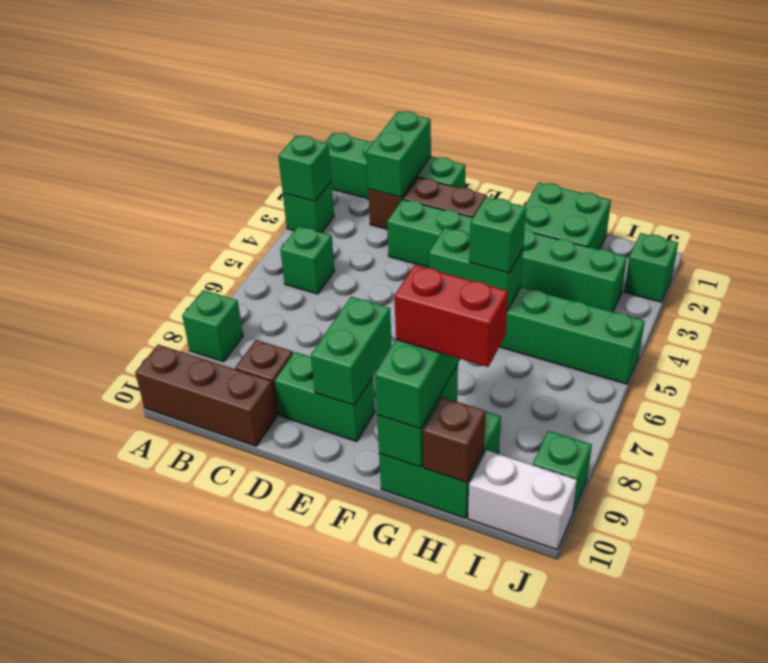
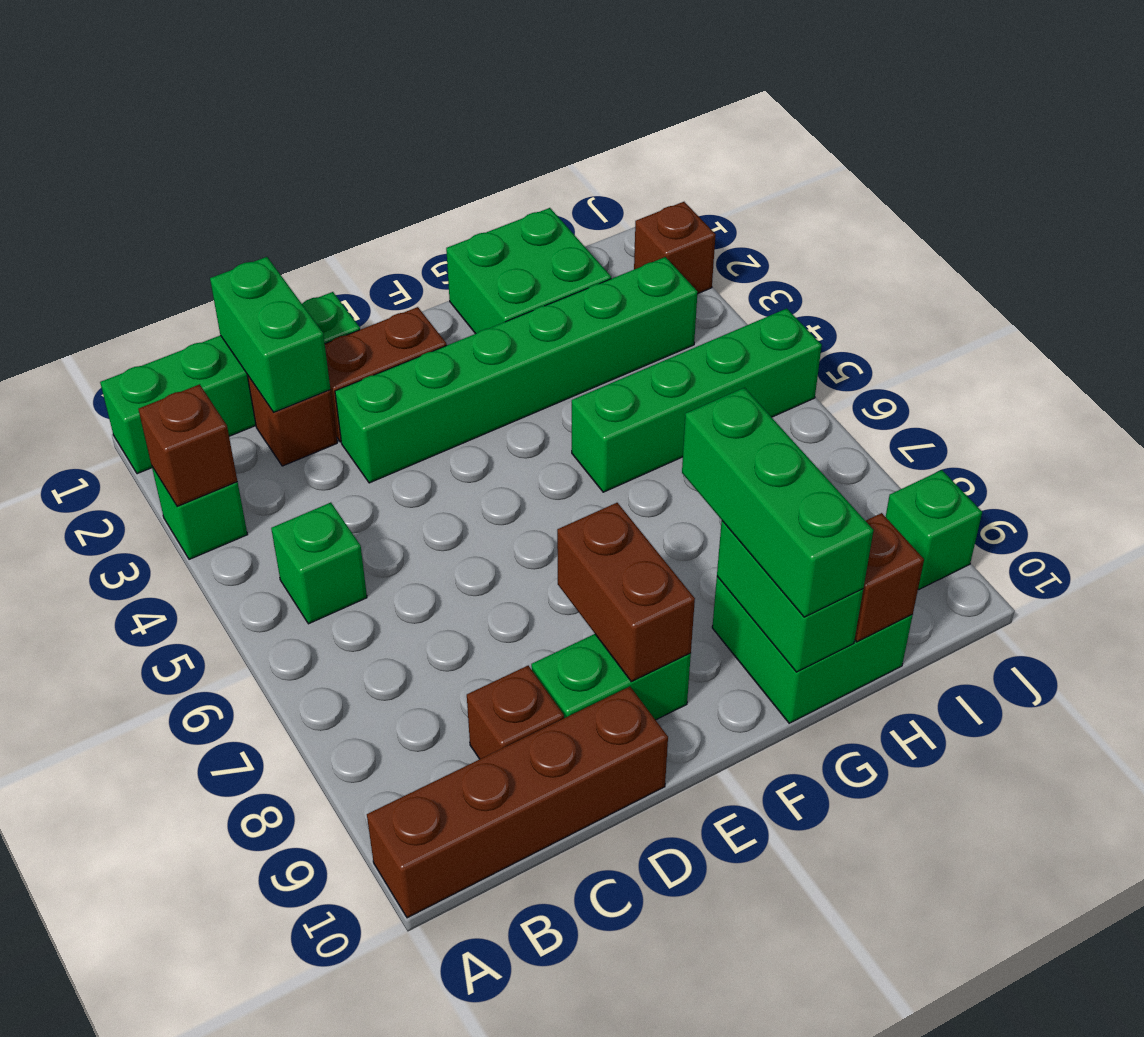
green brick A3 level 2 -> brown brick A3 level 2
green brick A8 level 1 -> none
brown brick A10:C10 level 1 -> brown brick A10:D10 level 1
green brick E8:E9 level 2 -> brown brick E8:E9 level 2
green brick F5:G5 level 2 -> none
green brick G5 level 3 -> none
red brick G9:H9 level 4 -> none
white brick I10:J10 level 1 -> none
green brick J2 level 1 -> brown brick J2 level 1

